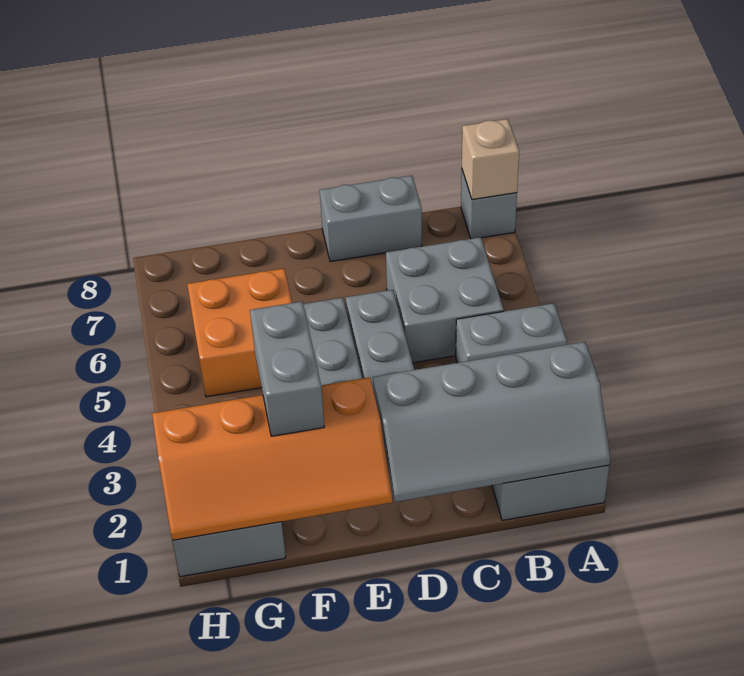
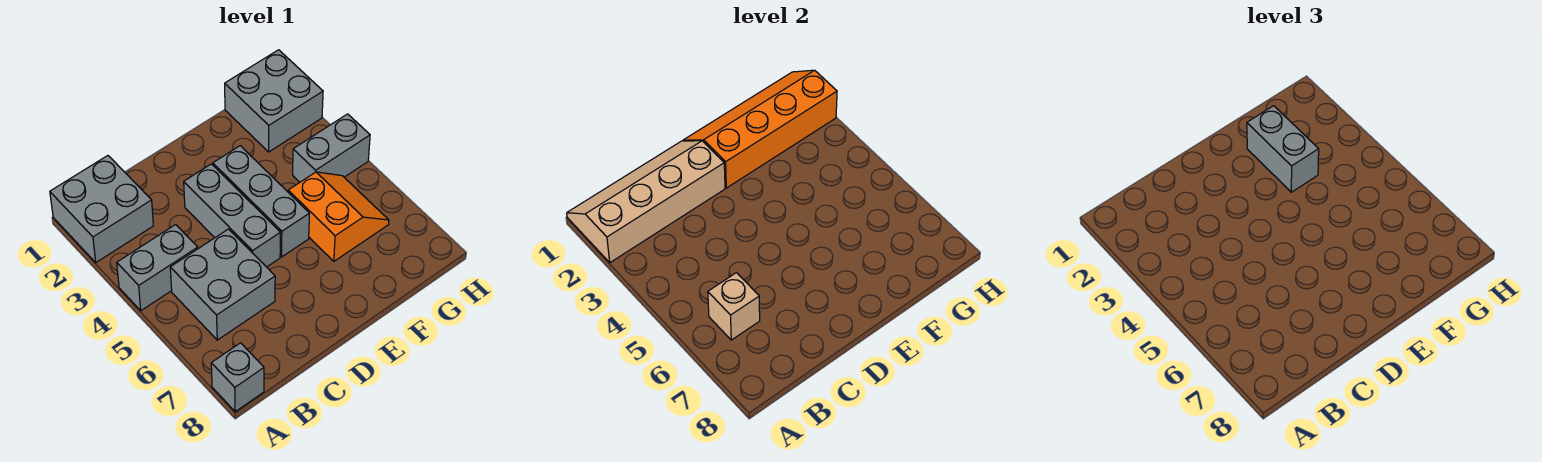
grey slope A1:D2 level 2 top 2 -> tan slope A1:D2 level 2 top 2
tan brick A8 level 2 -> tan brick B6 level 2
grey brick C8:D8 level 1 -> grey brick G4:H4 level 1
orange brick F5:G6 level 1 -> orange slope F5:G6 level 1 top F

